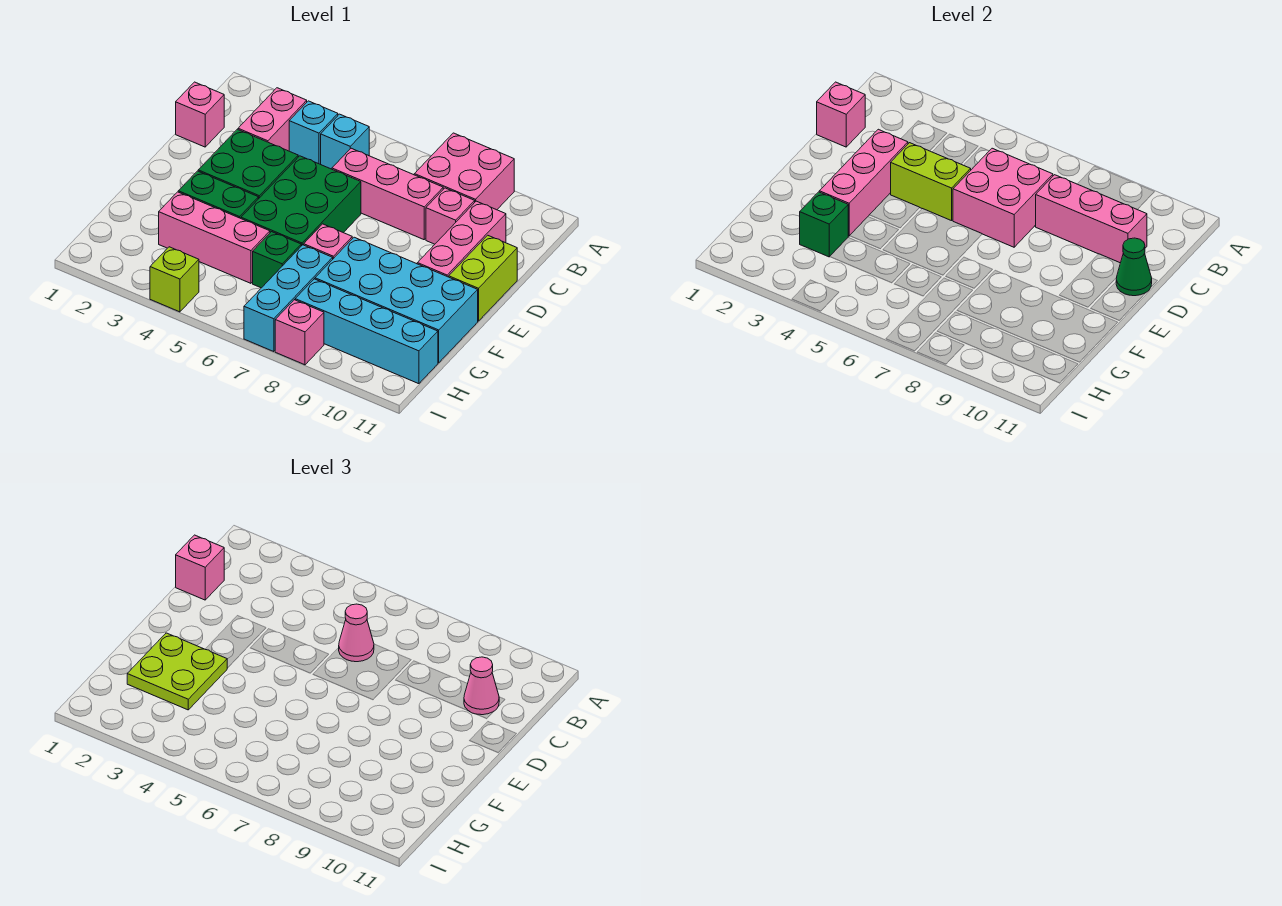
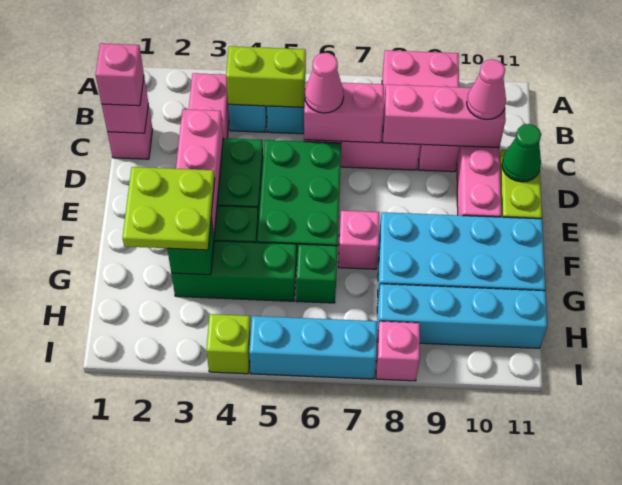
pink brick C6:D7 level 2 -> pink brick C6:C7 level 2
lime brick D4:D5 level 2 -> lime brick B4:B5 level 2
pink brick G3:G5 level 1 -> green brick G3:G5 level 1
cyan brick G7:I7 level 1 -> cyan brick I5:I7 level 1

